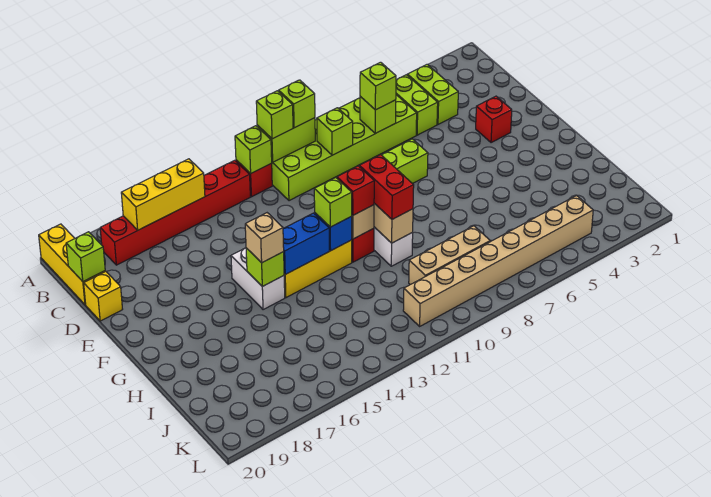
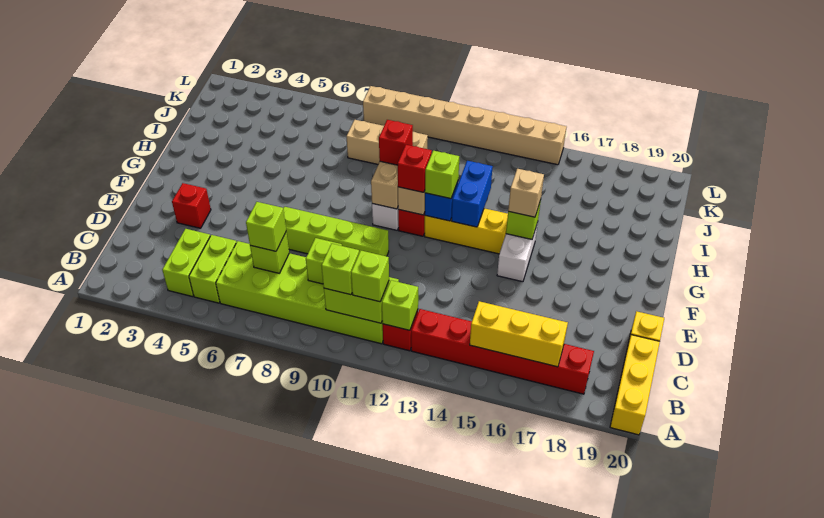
lime brick C20 level 2 -> none
red brick G10:H10 level 3 -> red brick H10 level 3
blue brick G13:G14 level 2 -> blue brick G13:H13 level 2
tan brick K4:K11 level 1 -> tan brick L8:L15 level 1

